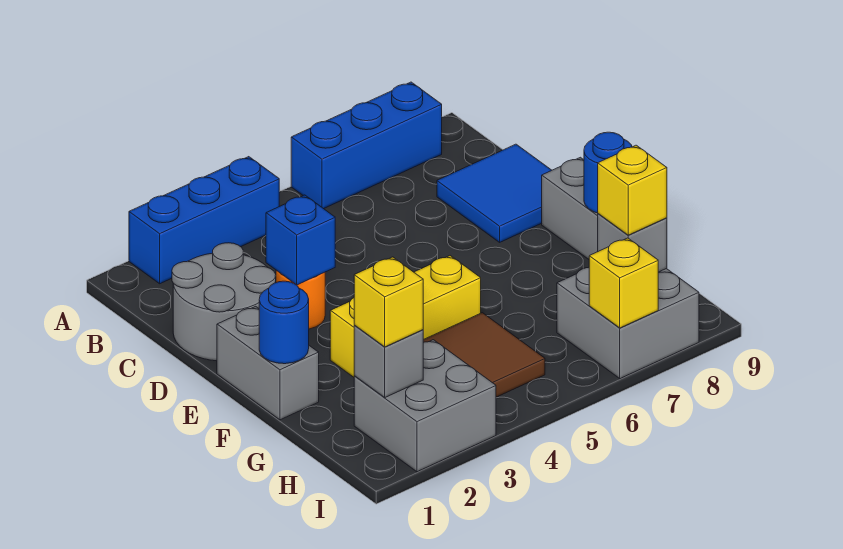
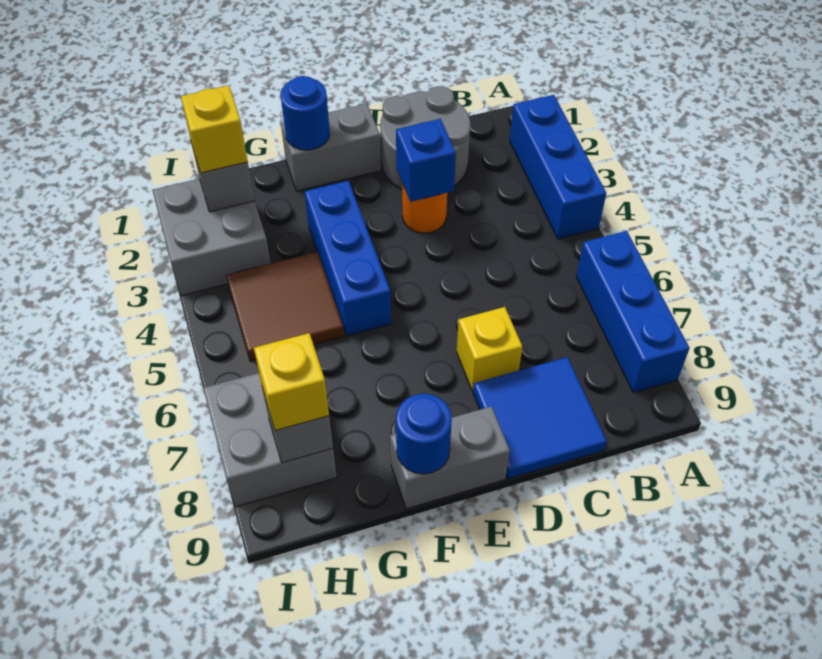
yellow brick F3:F5 level 1 -> blue brick F3:F5 level 1
yellow brick I7 level 2 -> yellow brick D7 level 1

